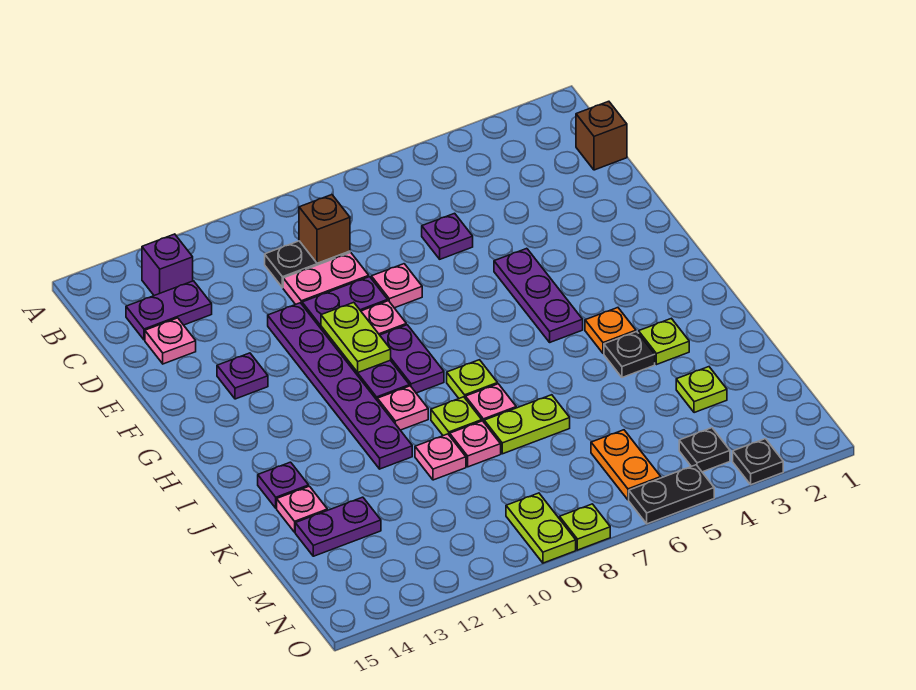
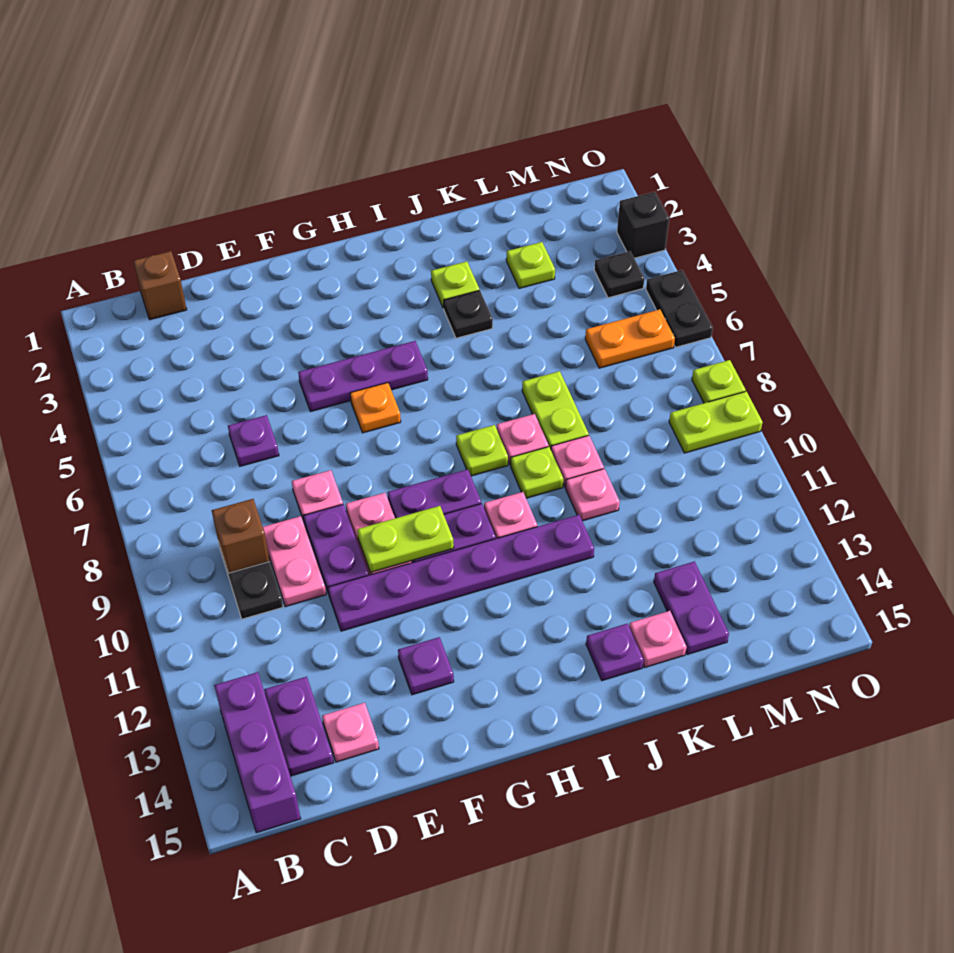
purple brick B13 level 1 -> purple brick B13:B15 level 1
orange plate I4 level 1 -> orange plate G6 level 1
black plate O3 level 1 -> black brick O3 level 1

